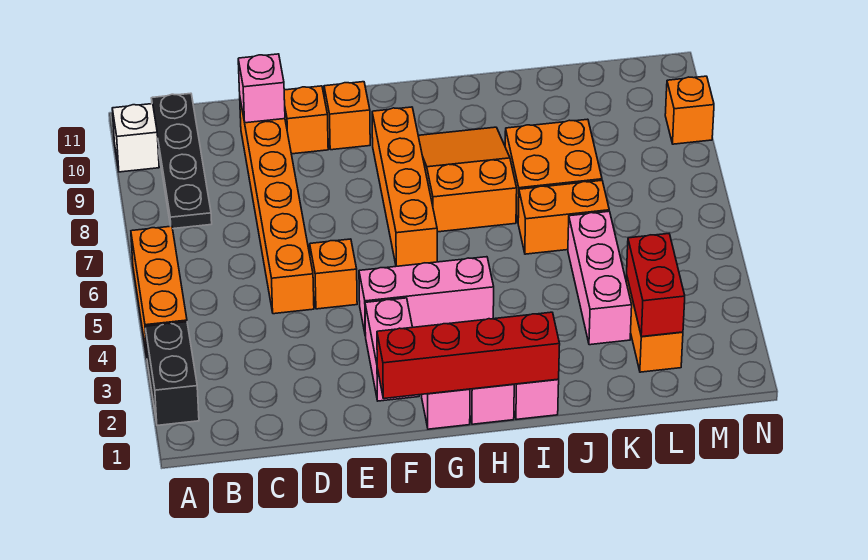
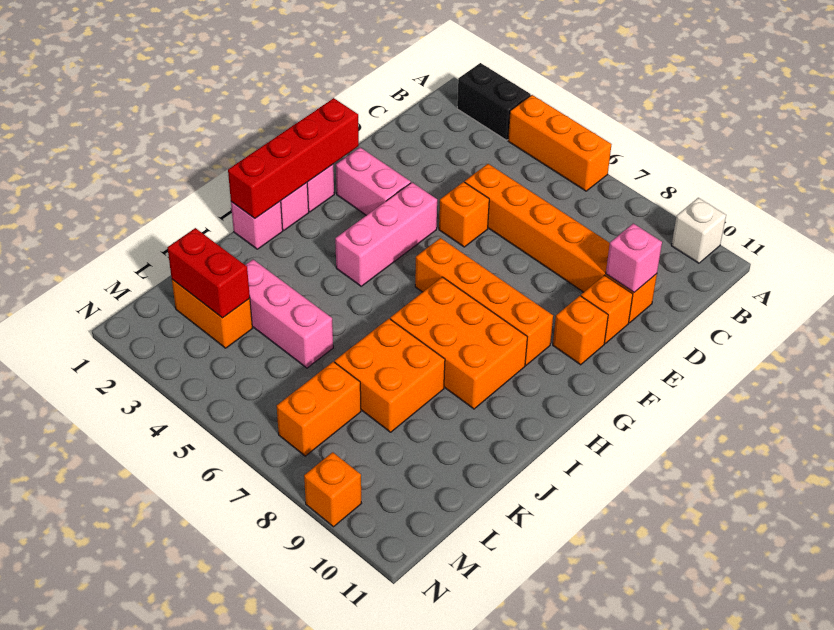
black plate B8:B11 level 1 -> none
orange slope H7:I9 level 1 top 7 -> orange brick H7:I9 level 1
orange brick J6:K6 level 1 -> orange brick L7:M7 level 1

